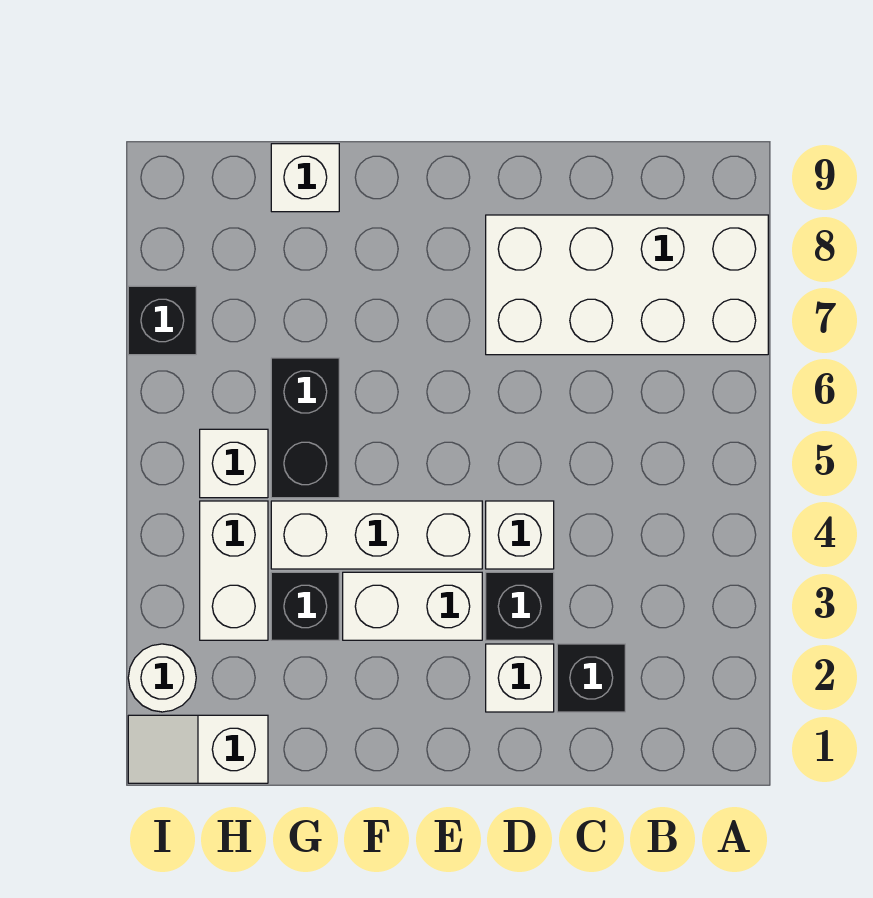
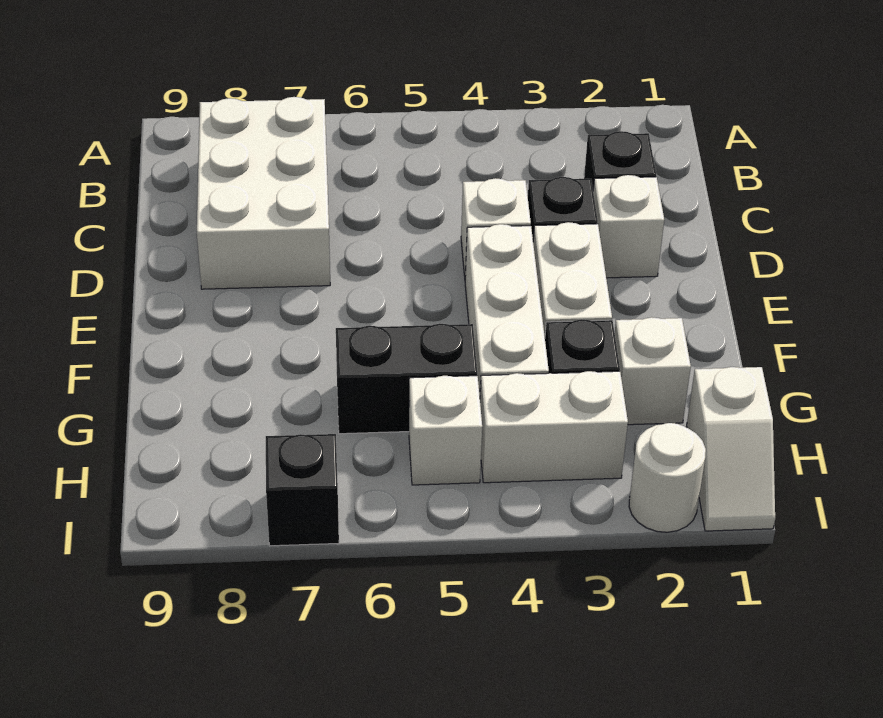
white brick A7:D8 level 1 -> white brick B7:D8 level 1
white brick G9 level 1 -> white brick G2 level 1

